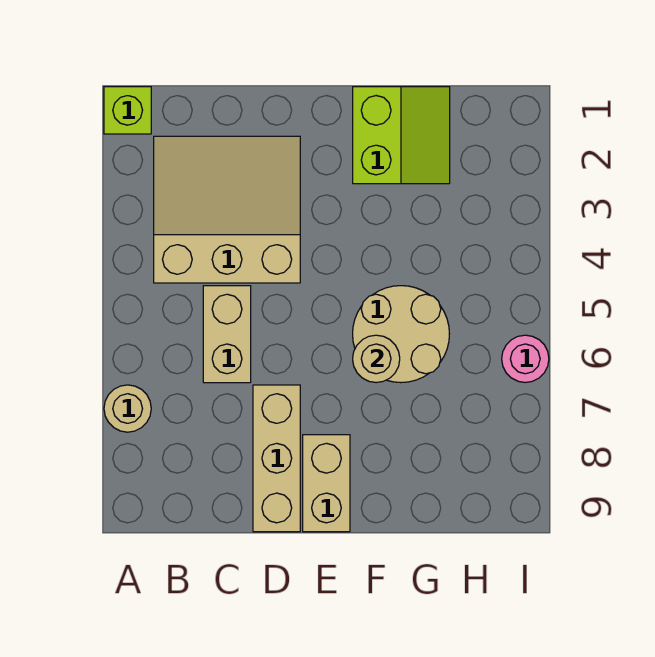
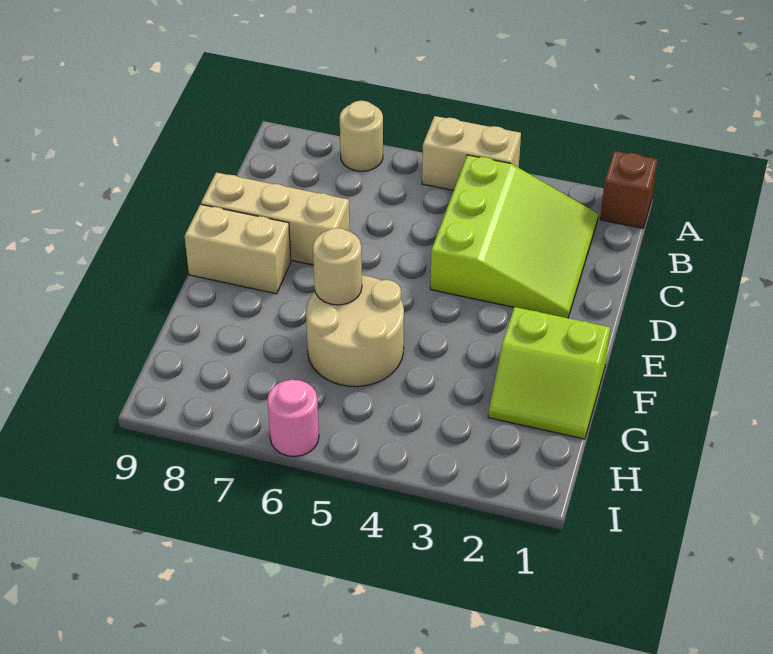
lime brick A1 level 1 -> brown brick A1 level 1
tan slope B2:D4 level 1 top 4 -> lime slope B2:D4 level 1 top 4
tan brick C5:C6 level 1 -> tan brick A4:A5 level 1

